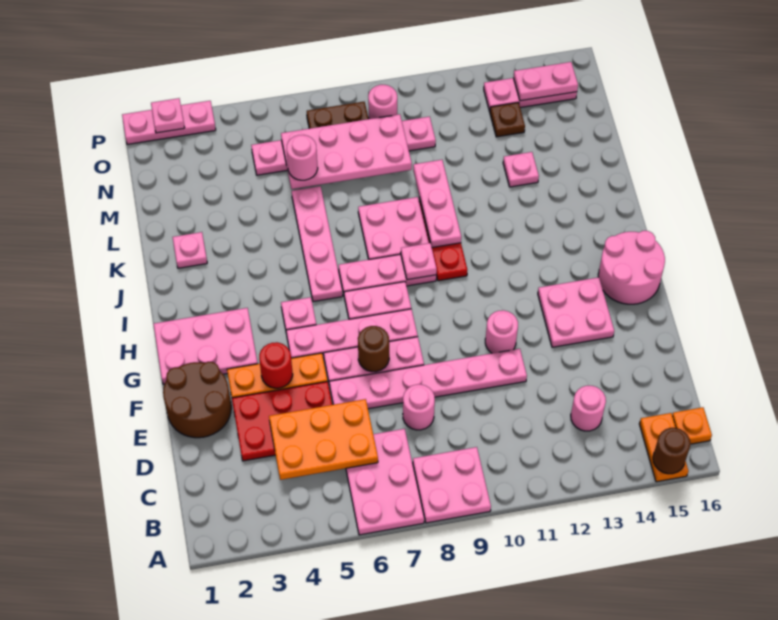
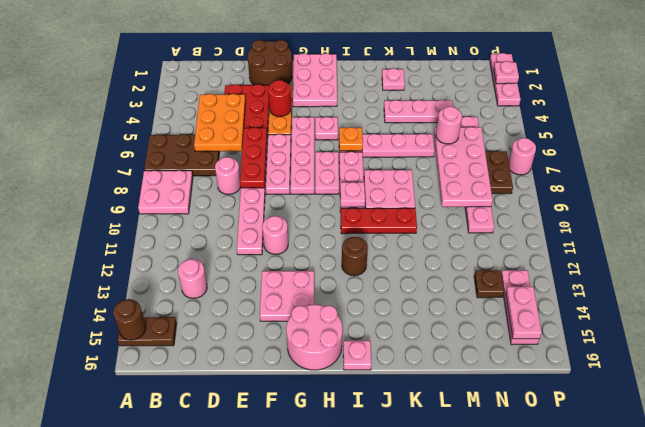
pink plate A6:C7 level 1 -> brown plate A6:C7 level 1
orange plate A15:B15 level 1 -> brown plate A15:B15 level 1
orange plate B16 level 1 -> orange plate I6 level 2
none -> red plate E6:E8 level 2
brown round brick F7 level 2 -> brown round brick I12 level 1
pink plate J10:L10 level 2 -> pink plate K4:M4 level 1
pink plate L13 level 1 -> pink plate I16 level 1
pink round brick O9 level 1 -> pink round brick P7 level 1

